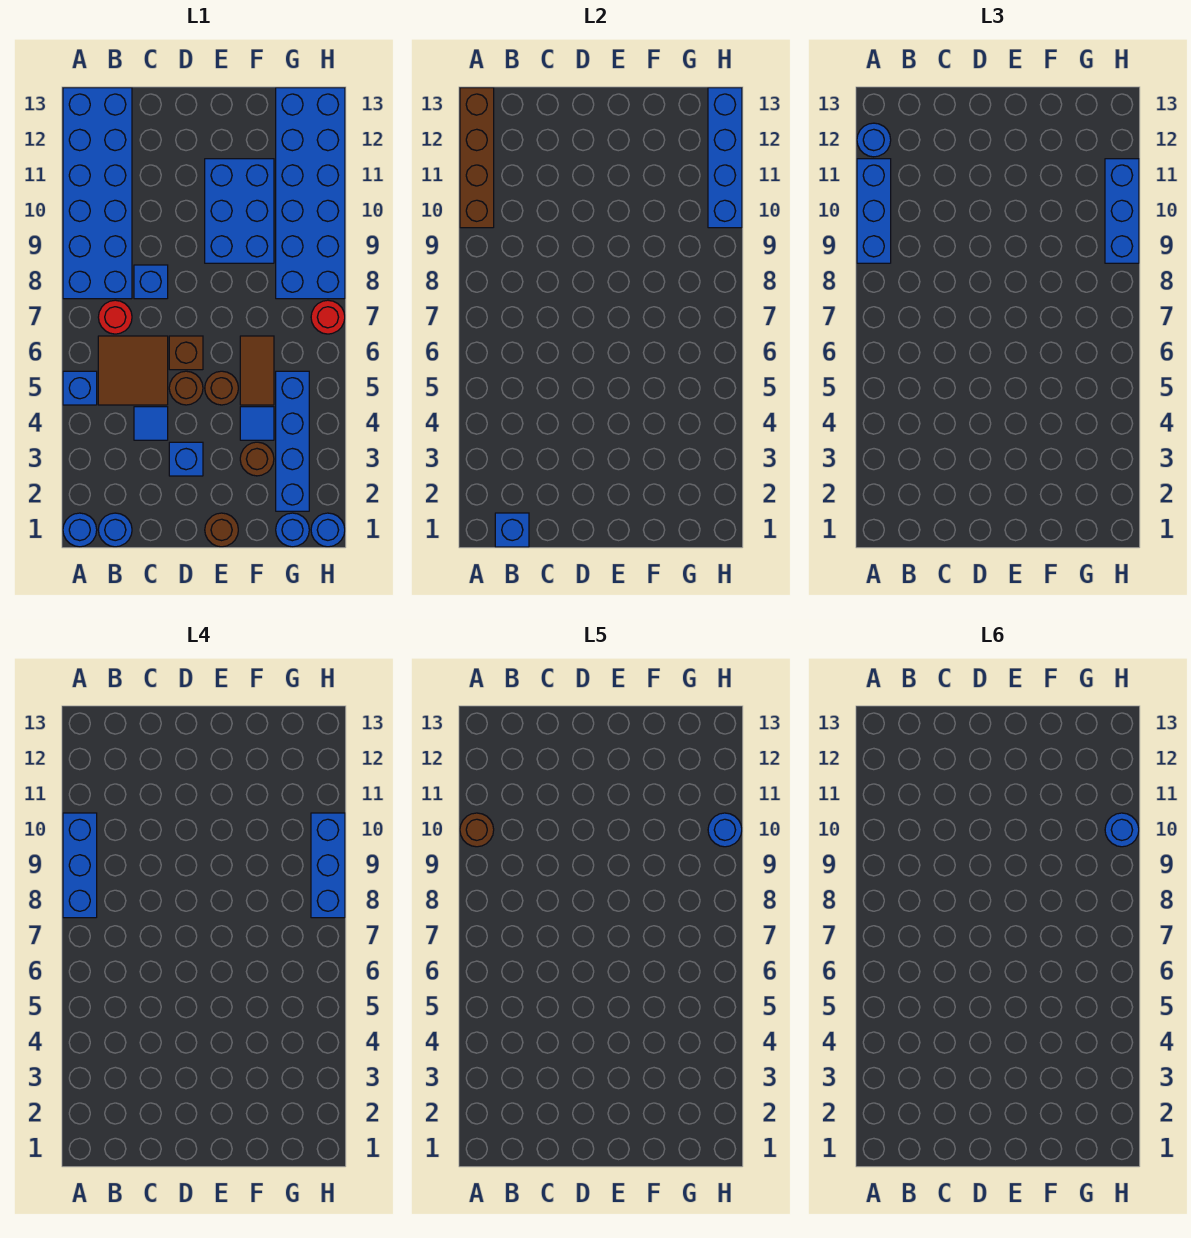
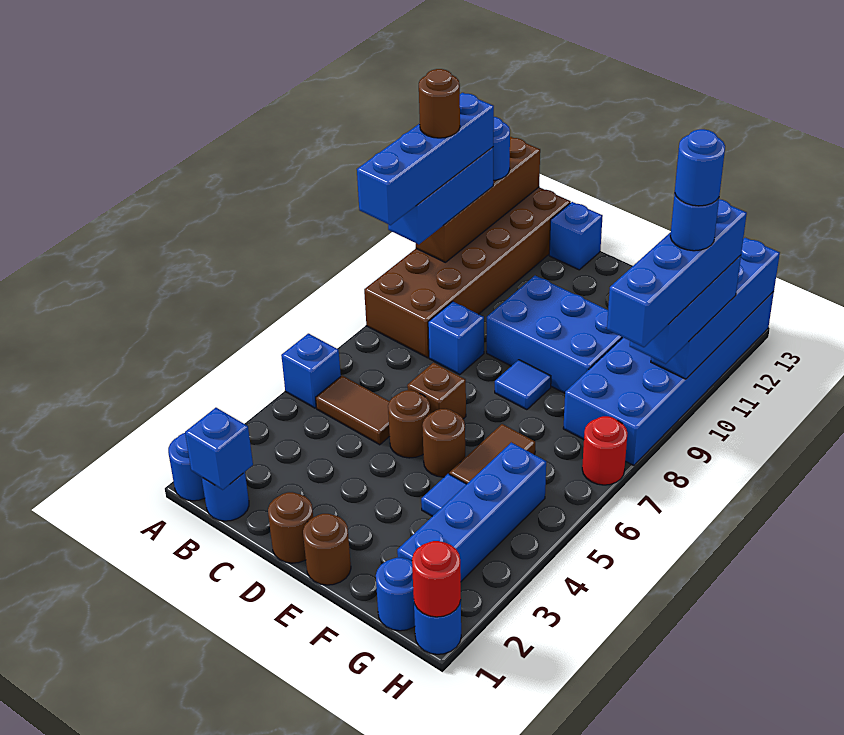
blue brick A8:B13 level 1 -> brown brick A8:B13 level 1
blue brick A8:A10 level 4 -> blue brick A8:A11 level 4
brown tile B5:C6 level 1 -> brown tile B5:C5 level 1
red round brick B7 level 1 -> red round brick H1 level 2
blue tile C4 level 1 -> blue tile E8 level 1
blue brick D3 level 1 -> blue brick C13 level 1
blue brick E9:F11 level 1 -> blue brick D9:F10 level 1
brown round brick F3 level 1 -> brown round brick D1 level 1
blue brick H8:H10 level 4 -> blue brick H8:H11 level 4

